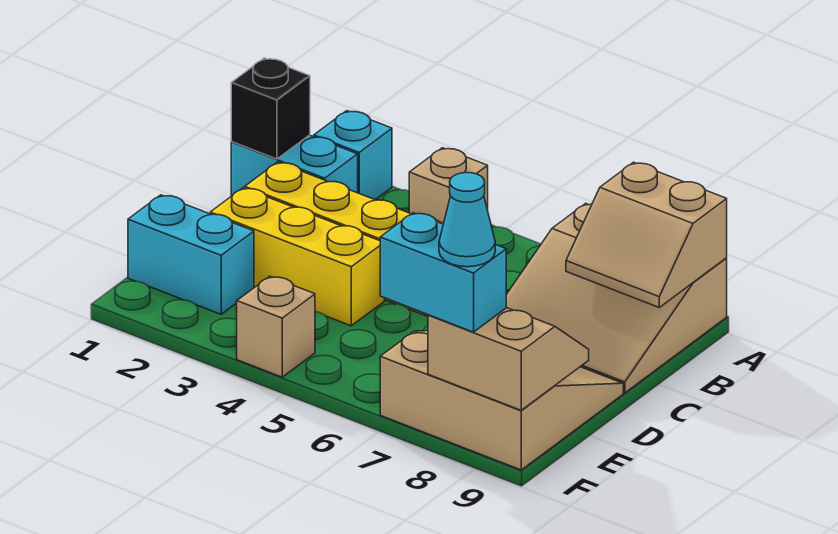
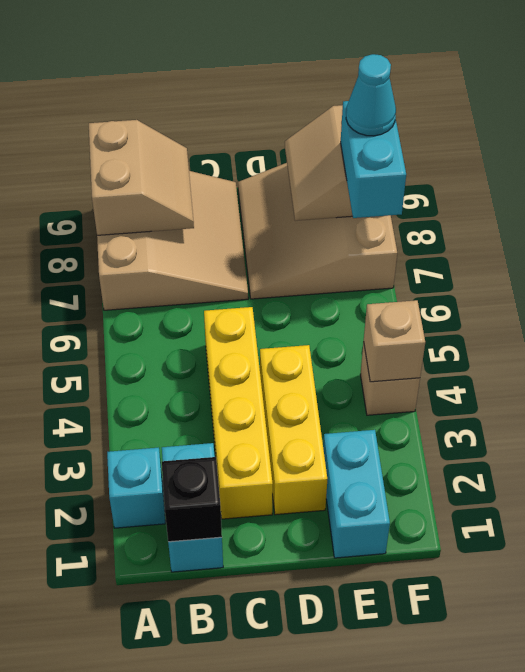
tan brick A4 level 1 -> tan brick F4 level 2

